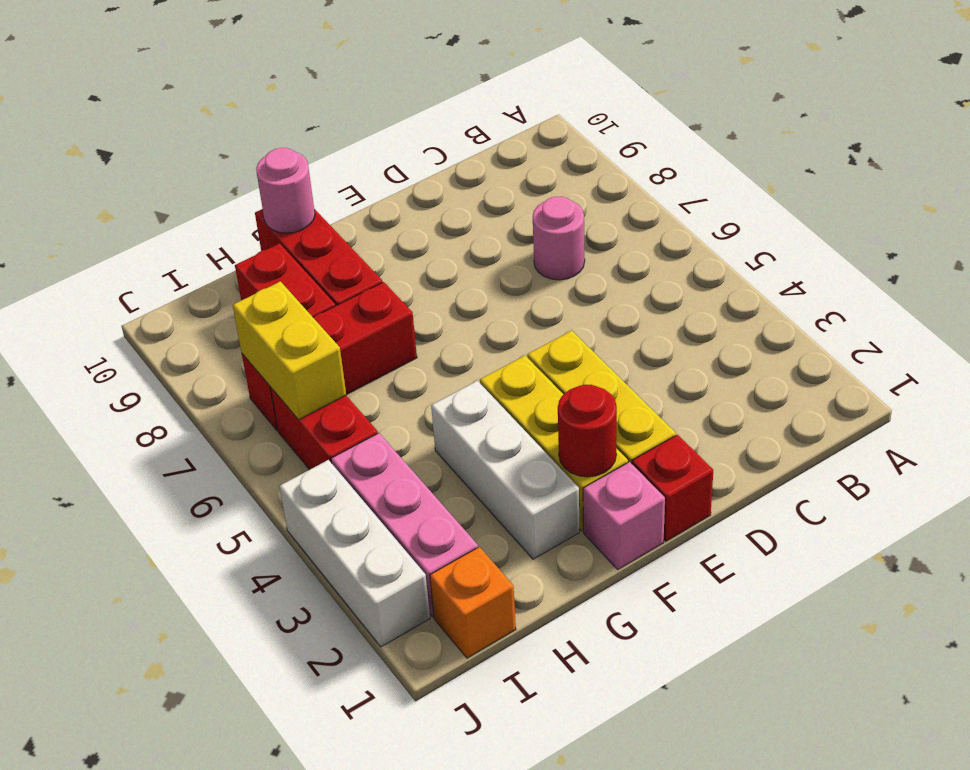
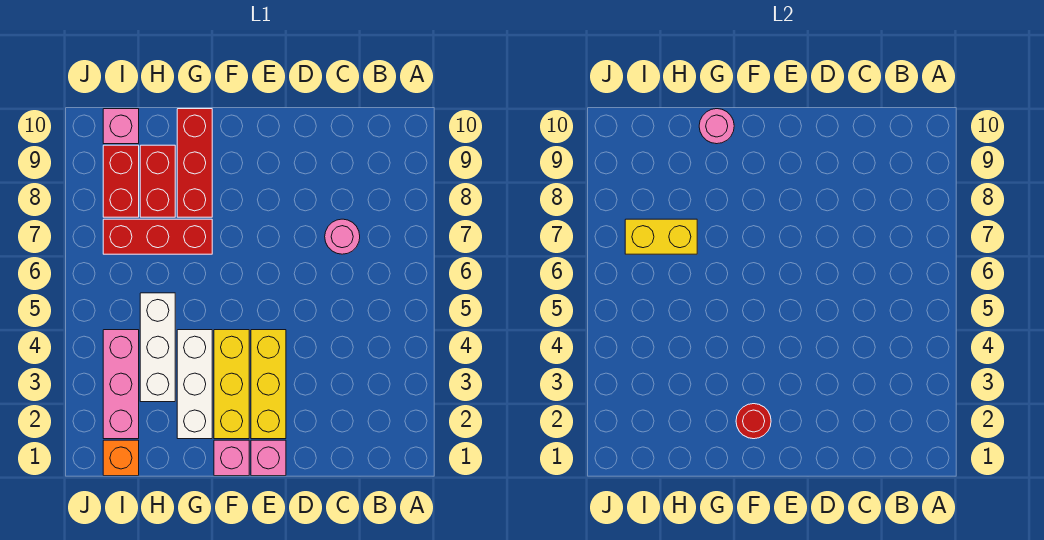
red brick E1 level 1 -> pink brick E1 level 1
red brick I5:I6 level 1 -> red brick I8:I9 level 1
yellow brick I6:I7 level 2 -> yellow brick H7:I7 level 2
none -> pink brick I10 level 1
white brick J2:J4 level 1 -> white brick H3:H5 level 1

